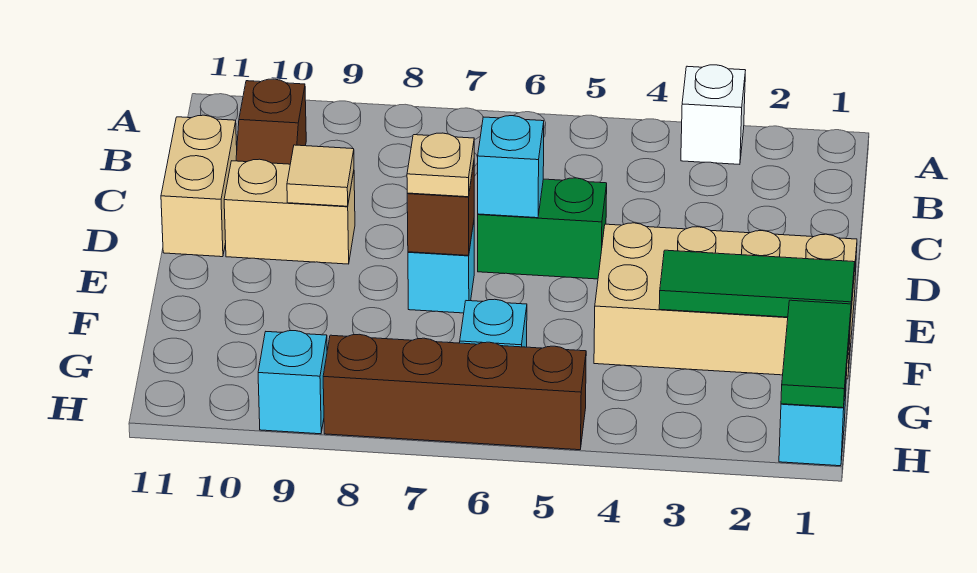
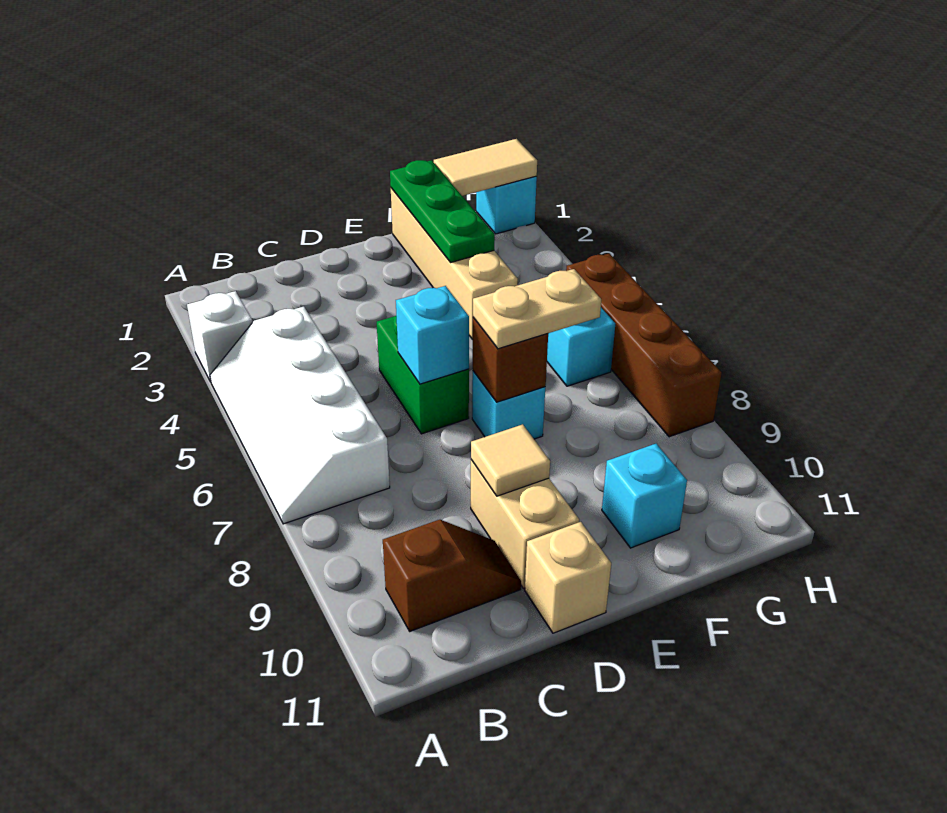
none -> white slope A4:B7 level 1 top B
tan brick C11:D11 level 1 -> tan brick D11 level 1
tan brick E1:F4 level 1 -> tan brick F1:F4 level 1
tan plate E7 level 3 -> tan plate E7:F7 level 3
green tile F1:F3 level 2 -> green plate F1:F3 level 2
green tile G1:H1 level 2 -> tan tile G1:H1 level 2
cyan brick H9 level 1 -> cyan brick F10 level 1

